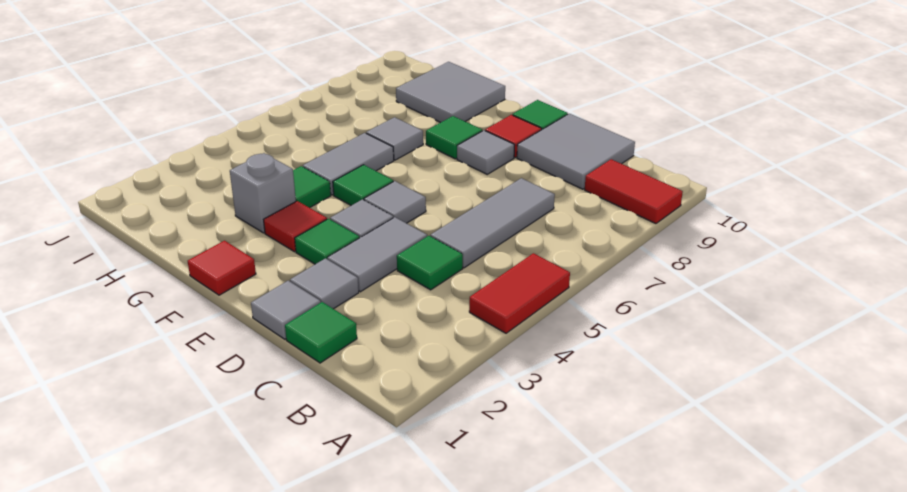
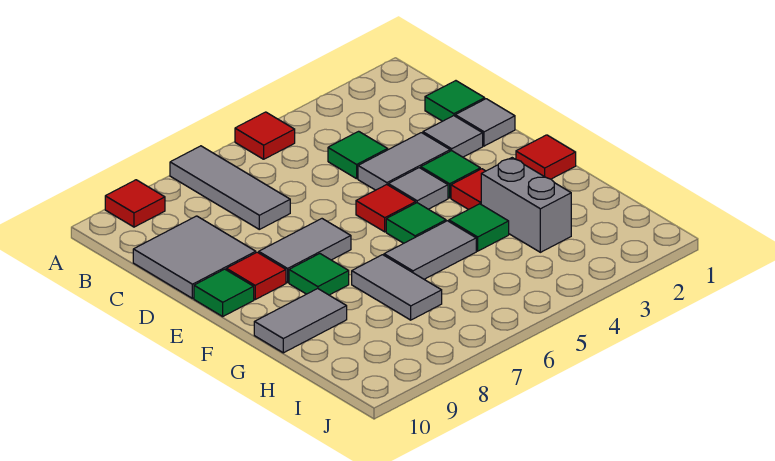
red tile A4:A5 level 1 -> red tile A5 level 1
red tile A9:B9 level 1 -> red tile A9 level 1
grey tile C5:C7 level 1 -> grey tile A7:C7 level 1
grey tile E5 level 1 -> red tile E5 level 1
grey tile E8 level 1 -> grey tile E7:E8 level 1
grey brick G3 level 1 -> grey brick G3:H3 level 1
grey tile G7 level 1 -> grey tile G7:H7 level 1
grey tile G9:H10 level 1 -> grey tile G9:G10 level 1

